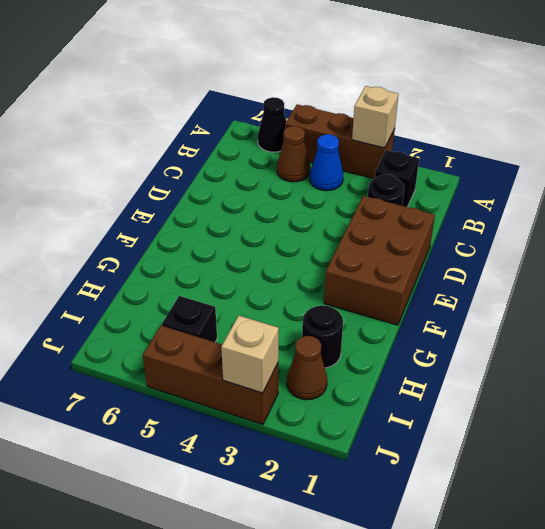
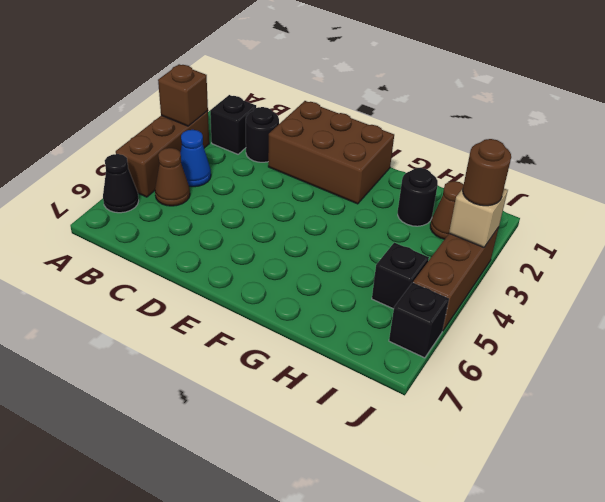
tan brick A3 level 2 -> brown brick A3 level 2
none -> brown round brick J3 level 3
none -> black brick J6 level 1

